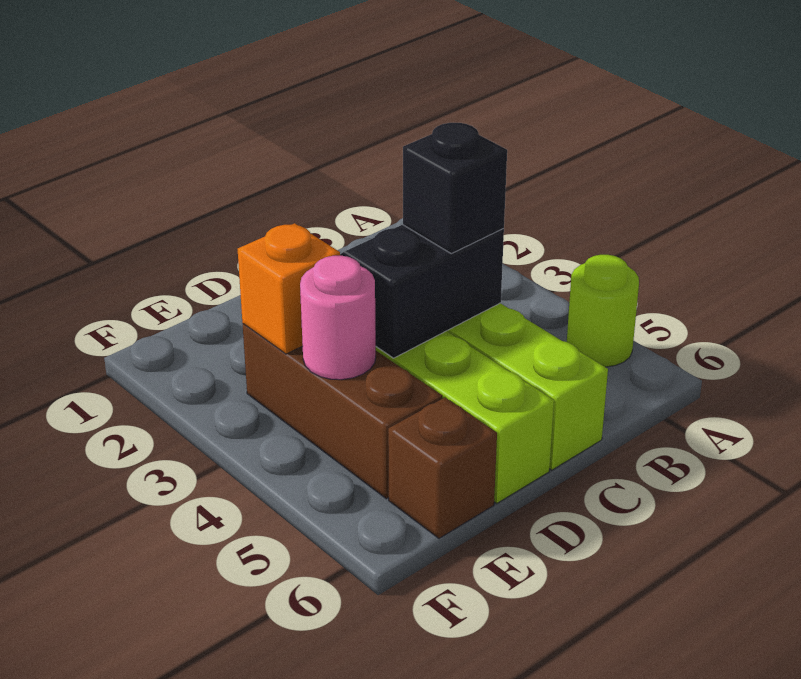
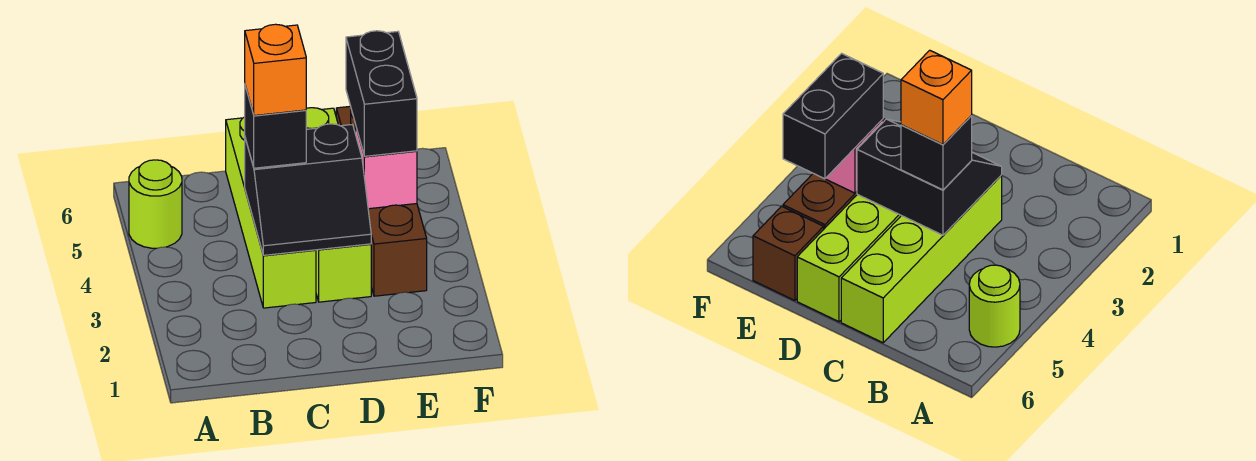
orange brick E3 level 2 -> orange brick C4 level 4
pink round brick E4 level 2 -> pink brick E4 level 2
none -> black brick E4:E5 level 3

